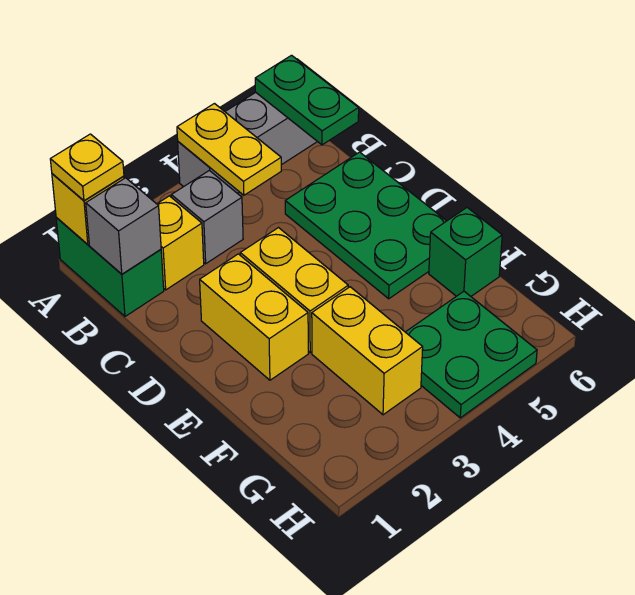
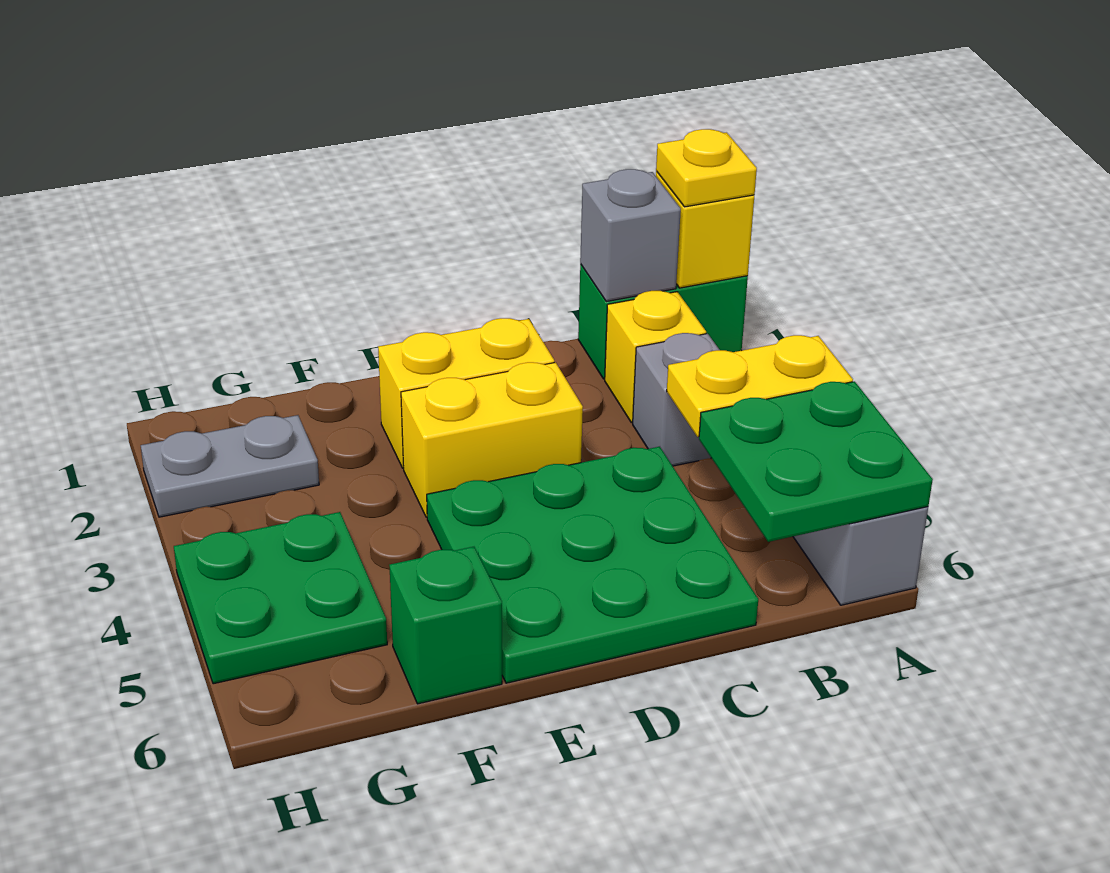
green plate A6:B6 level 2 -> green plate A5:B6 level 2
green plate C5:E6 level 1 -> green plate C4:E6 level 1
yellow brick F3:G3 level 1 -> none
none -> grey plate G2:H2 level 1

